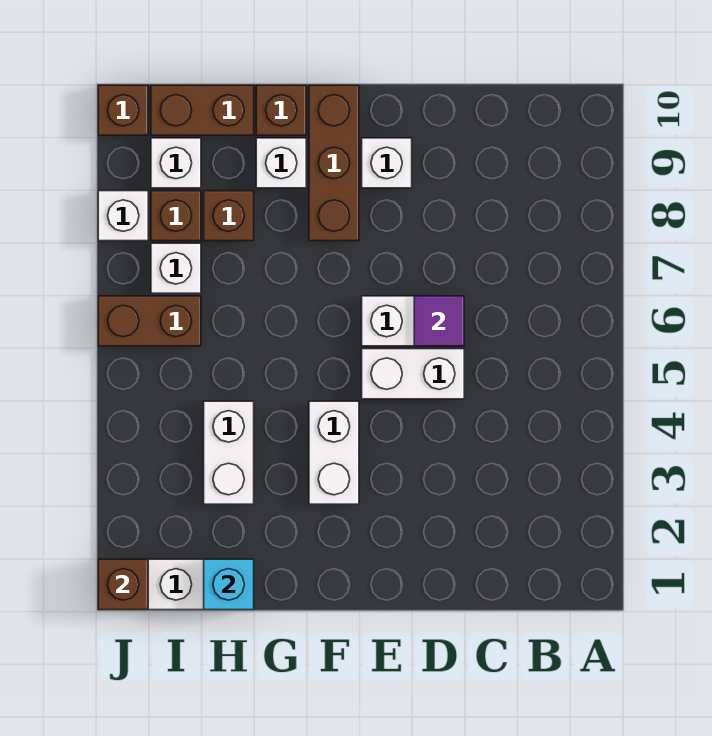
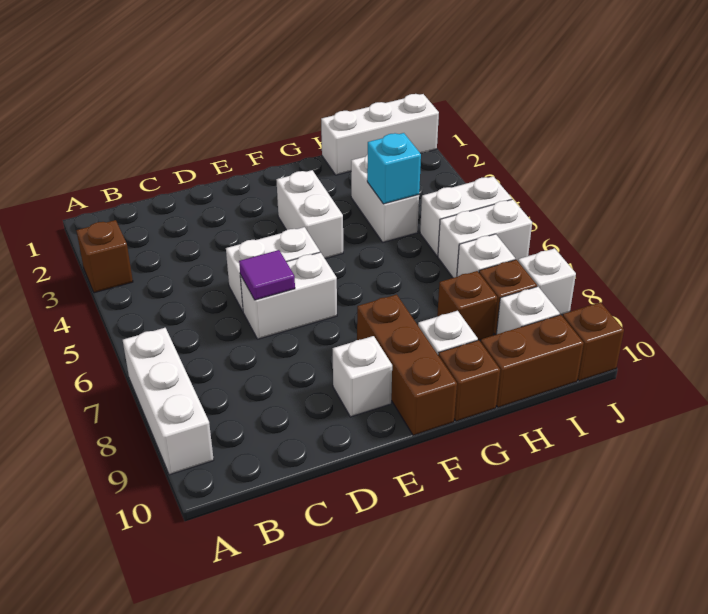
none -> white brick A7:A9 level 1
cyan brick H1 level 2 -> cyan brick H4 level 2
none -> white brick I5:J5 level 1
brown brick I6:J6 level 1 -> white brick I6:J6 level 1
brown brick J1 level 2 -> brown brick A3 level 1

